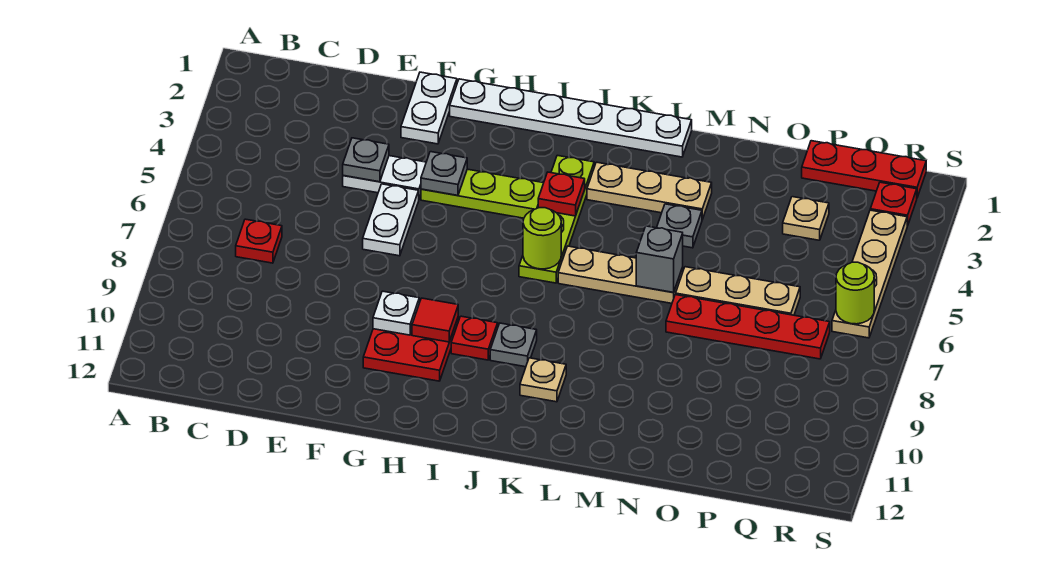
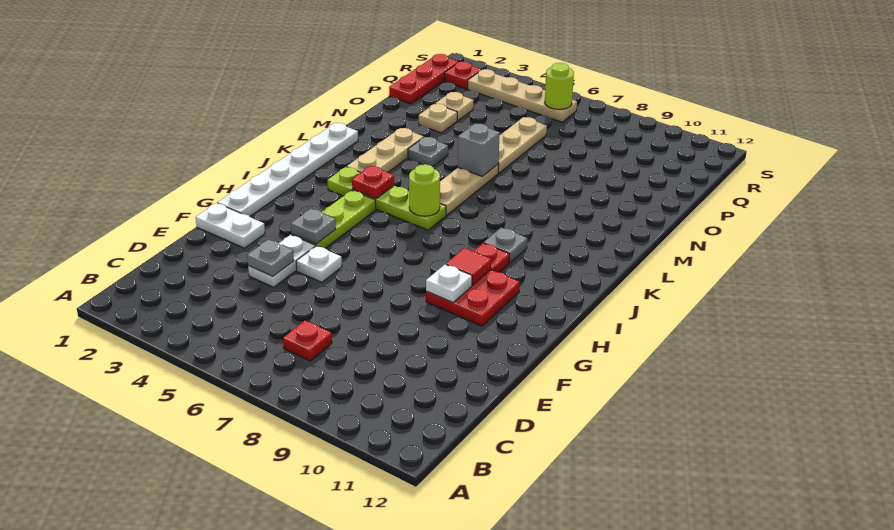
white plate F5:F6 level 1 -> white plate F5 level 1
tan plate K10 level 1 -> tan plate O3 level 1
red plate N7:Q7 level 1 -> none

